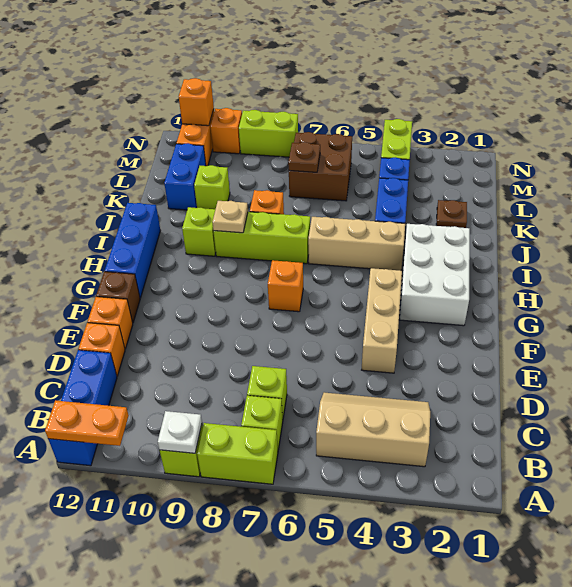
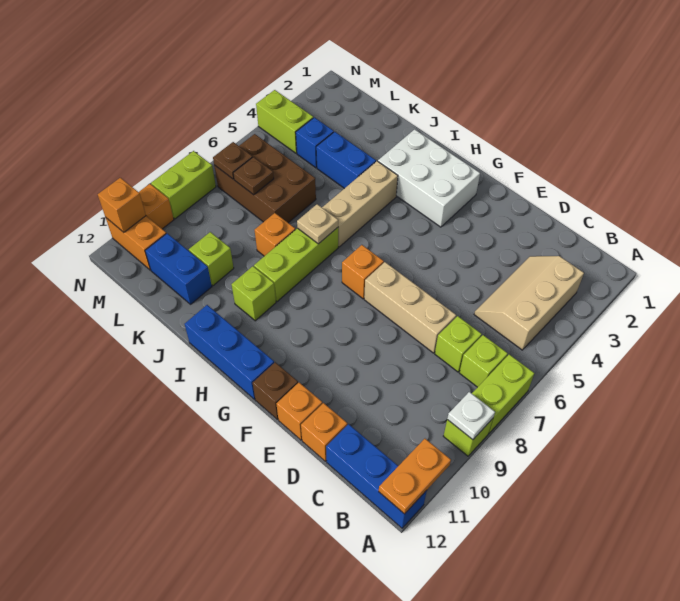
tan brick E4:G4 level 1 -> tan brick D7:F7 level 1
tan plate I9 level 2 -> tan plate I7 level 2
brown plate K2 level 1 -> brown plate M7 level 2
brown brick L6:M7 level 1 -> brown brick K6:M7 level 1

